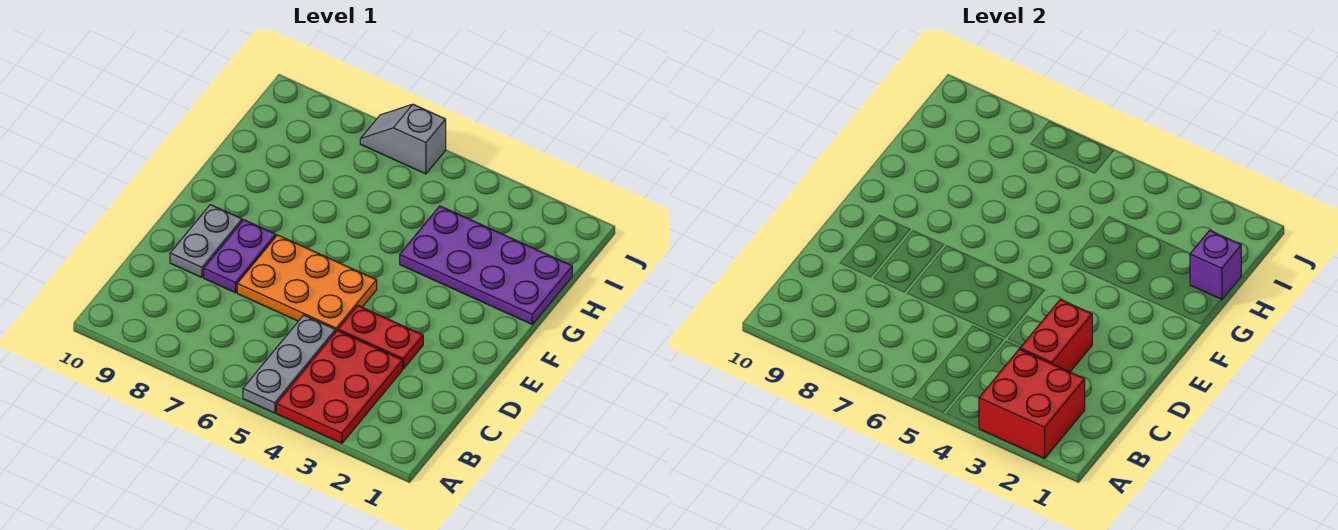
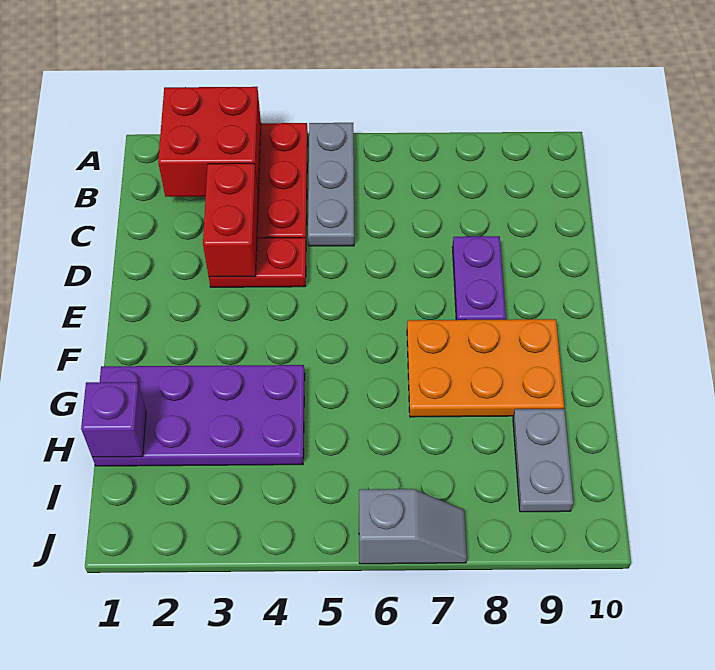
orange plate D5:E7 level 1 -> orange plate F7:G9 level 1
grey plate D9:E9 level 1 -> grey plate H9:I9 level 1

